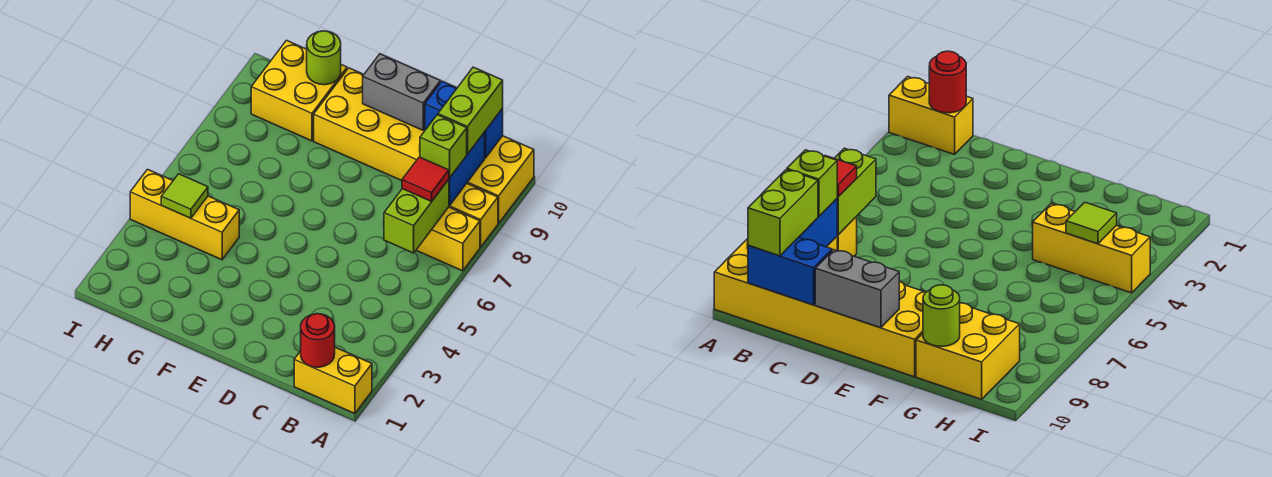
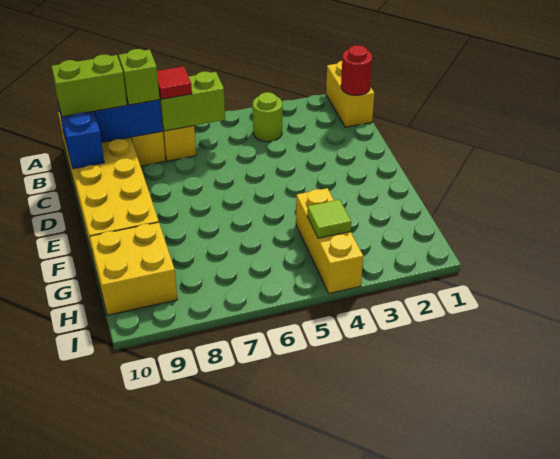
grey brick D10:E10 level 2 -> none
lime round brick G10 level 2 -> lime round brick B4 level 1

